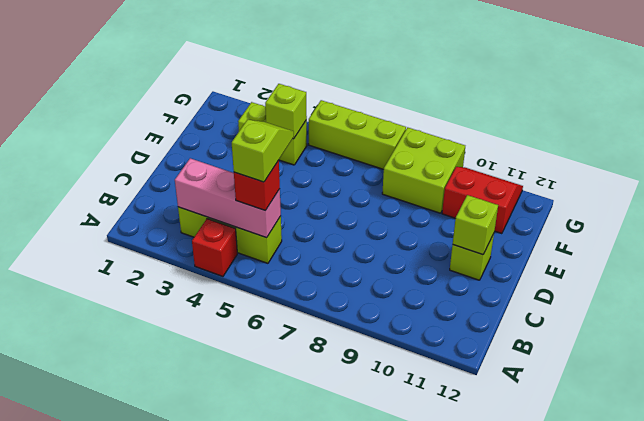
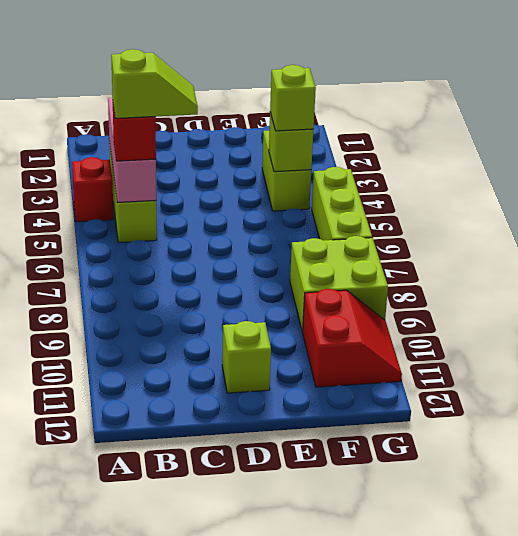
lime brick D11 level 2 -> lime brick F4 level 3

